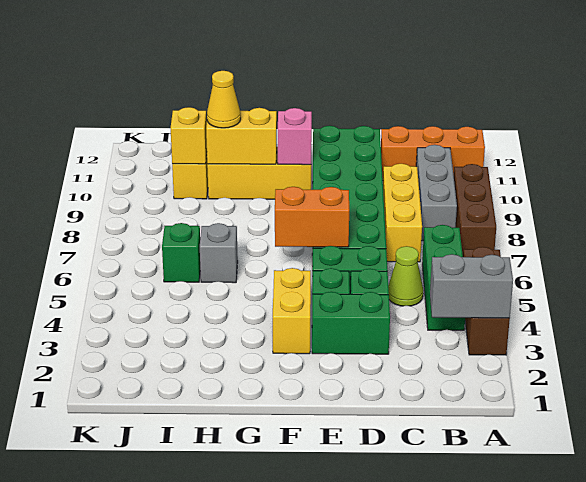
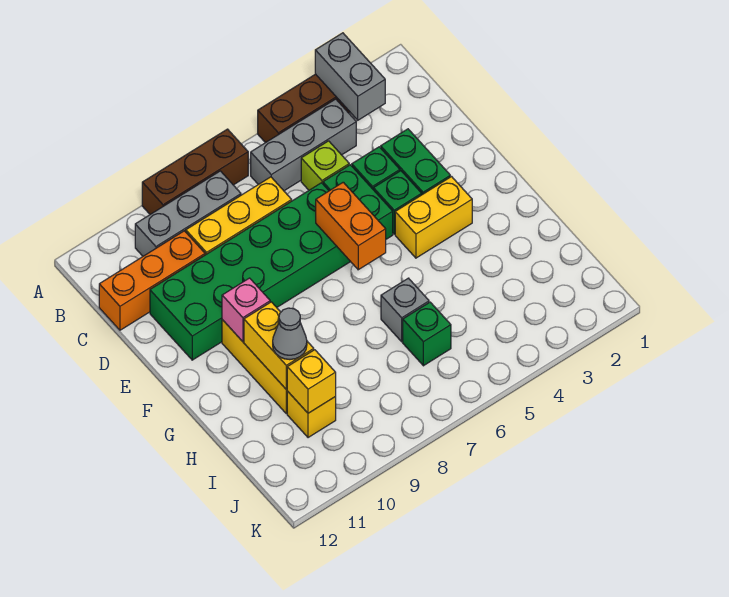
orange brick A11:C11 level 1 -> orange brick C10:C12 level 1
green brick B4:B6 level 1 -> grey brick B4:B6 level 1
lime cone C5 level 1 -> lime brick C5 level 1
yellow cone H10 level 3 -> grey cone H10 level 3

